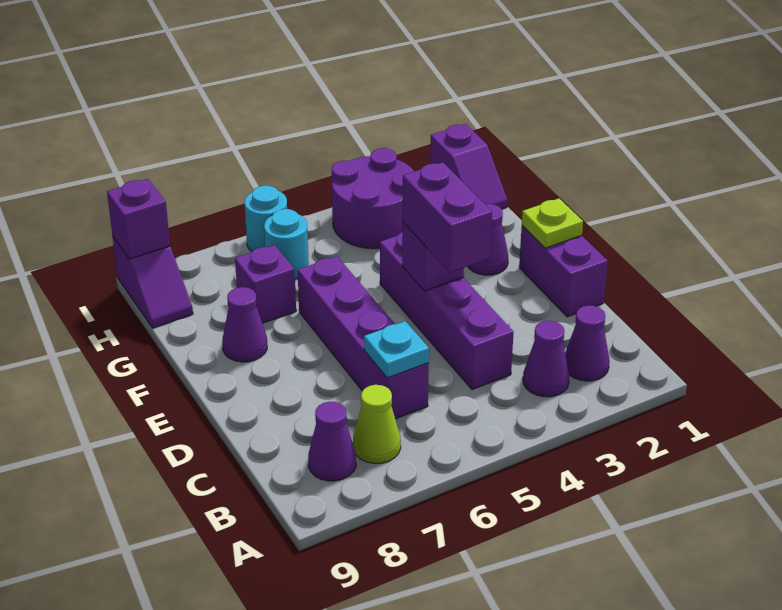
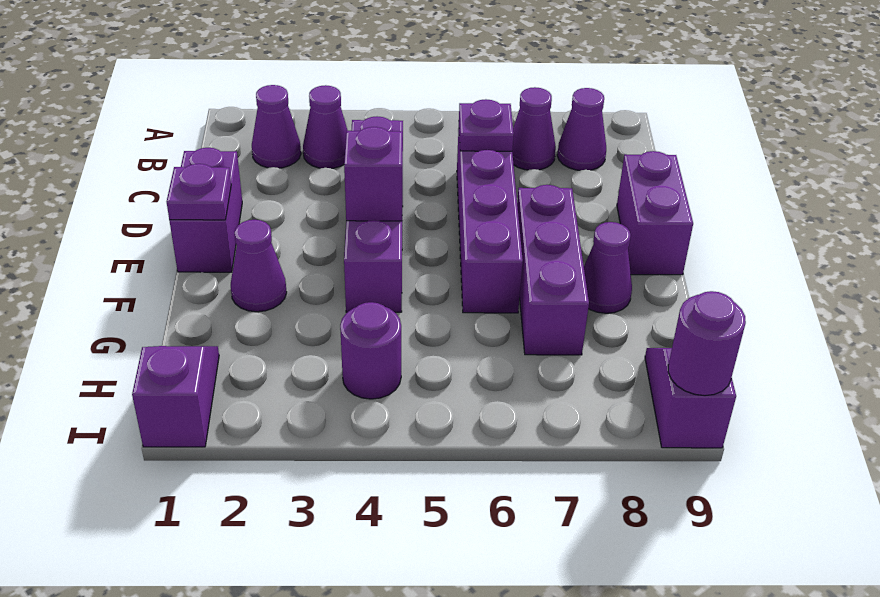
lime cone B7 level 1 -> purple cone B7 level 1
cyan plate C6 level 2 -> purple plate C6 level 2
purple brick D4:E4 level 3 -> purple brick D9:E9 level 1
lime plate E1 level 2 -> purple plate E1 level 2
purple brick G7 level 1 -> purple brick E7:G7 level 1
purple round brick H3:I4 level 1 -> purple round brick H4 level 1
cyan round brick H6 level 1 -> none
cyan round brick I6 level 1 -> none
purple brick I9 level 2 -> purple round brick I9 level 2

